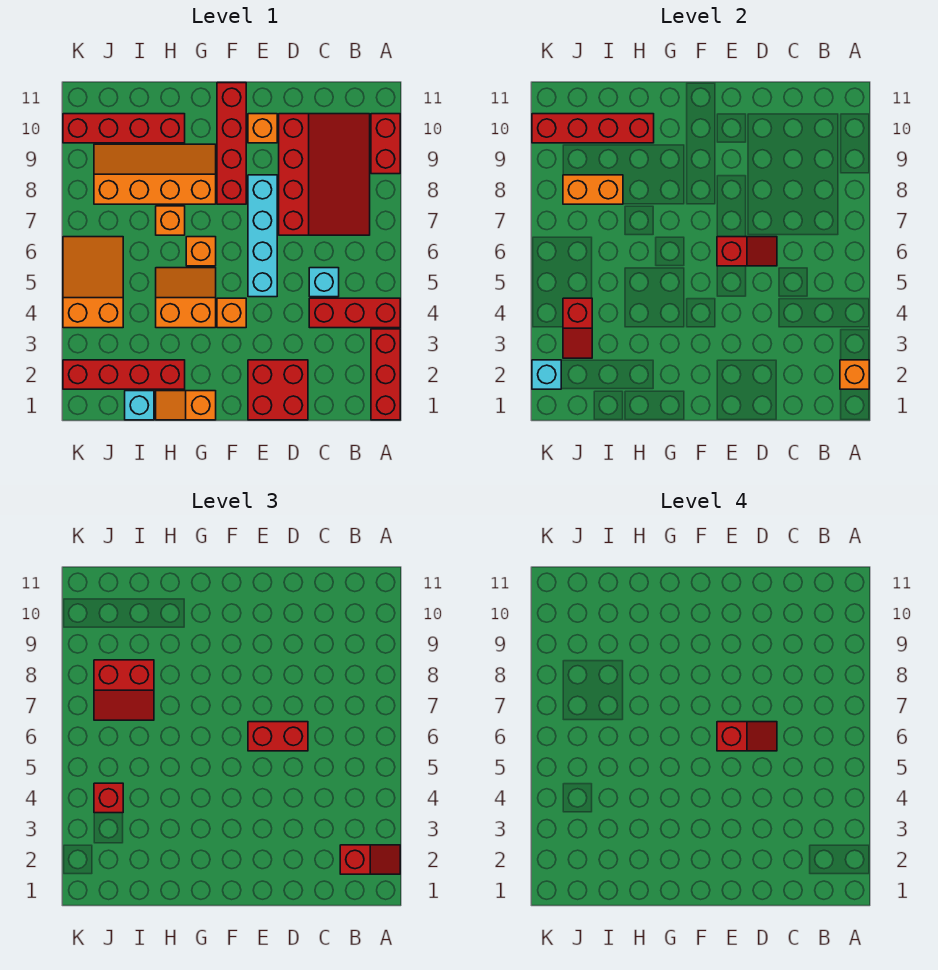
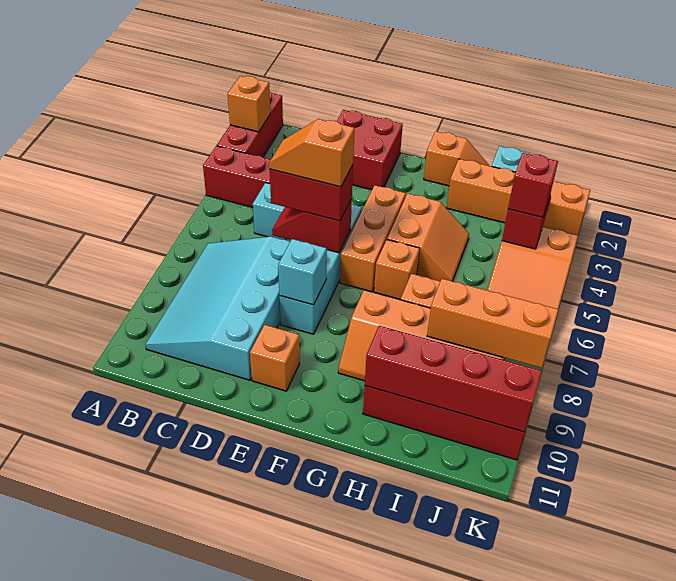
red slope A2:B2 level 3 top B -> none
red brick A9:A10 level 1 -> none
red slope B7:D10 level 1 top D -> cyan slope B7:D10 level 1 top D
red slope D6:E6 level 4 top E -> orange slope D6:E6 level 4 top E
orange brick F4 level 1 -> orange brick F4:F6 level 1
red brick F8:F11 level 1 -> none
orange slope G4:H5 level 1 top 4 -> orange slope G4:H5 level 1 top G
red brick H2:K2 level 1 -> orange brick H2:K2 level 1
red slope I7:J8 level 3 top 8 -> none
orange brick I8:J8 level 2 -> orange brick I8:K8 level 2
cyan brick K2 level 2 -> cyan brick E8 level 2

